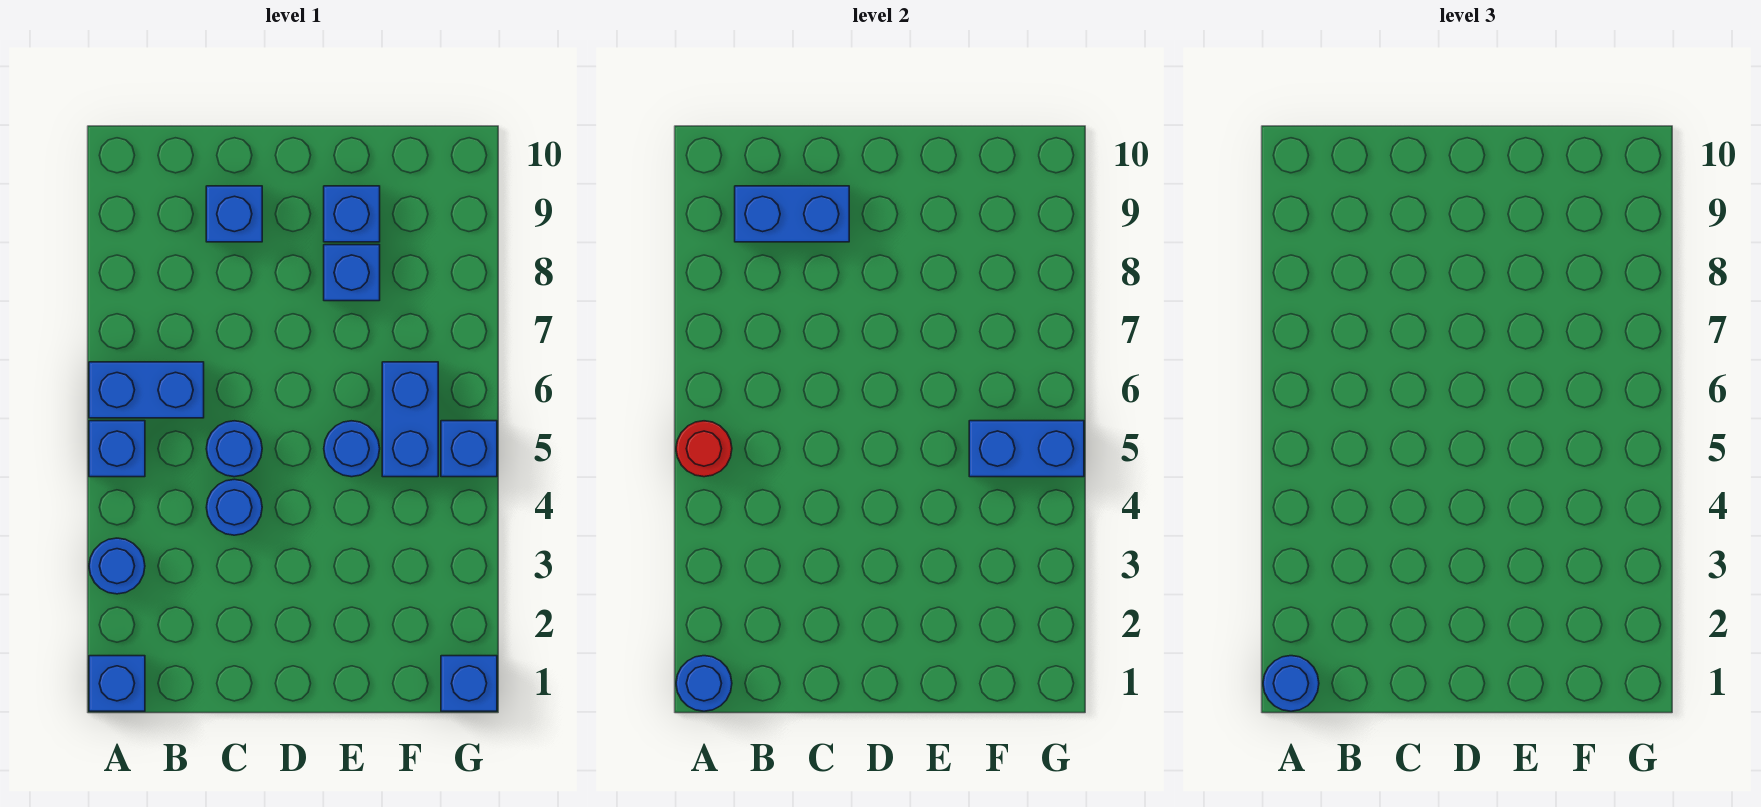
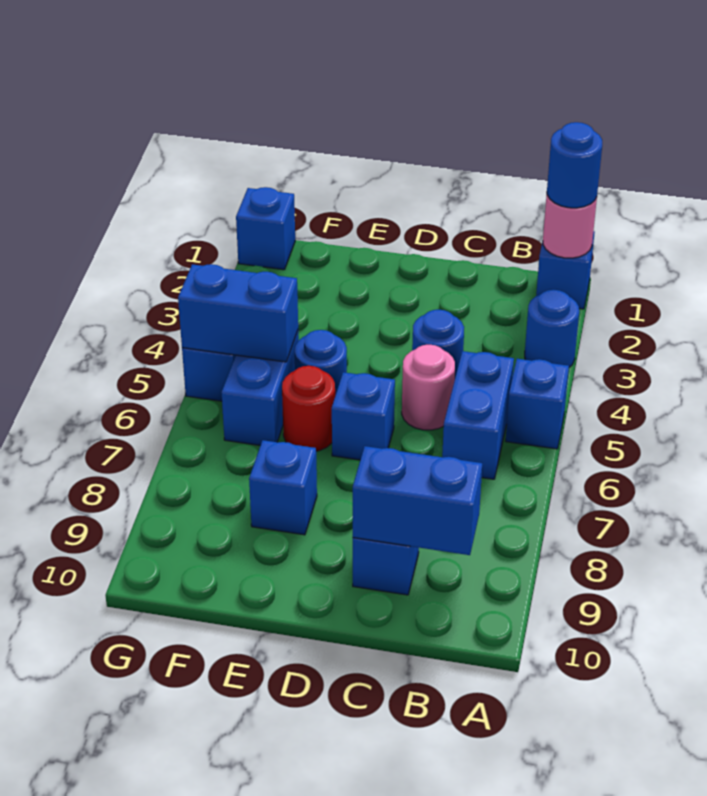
blue round brick A1 level 2 -> pink round brick A1 level 2
red round brick A5 level 2 -> red round brick E6 level 1
blue brick A6:B6 level 1 -> blue brick B5:B6 level 1
blue round brick C5 level 1 -> pink round brick C5 level 1
blue brick E9 level 1 -> blue brick D6 level 1

